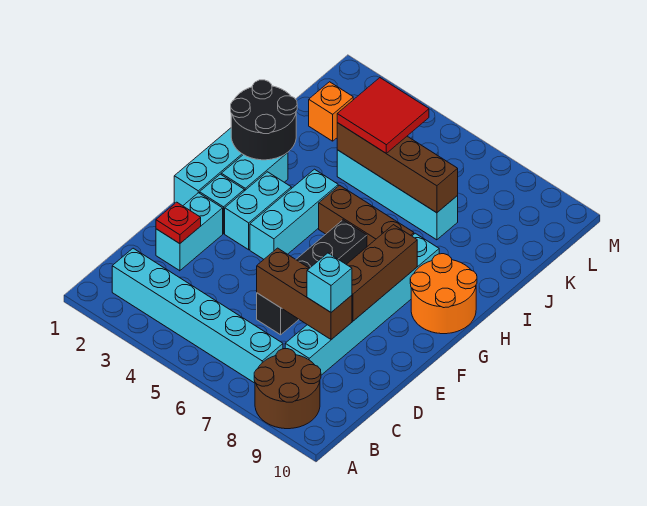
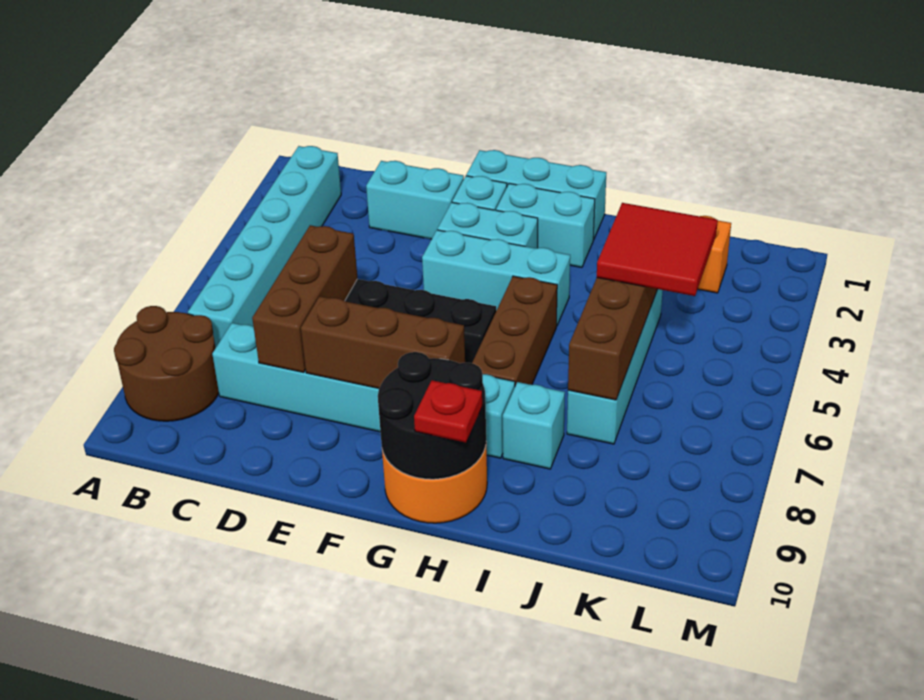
red plate D2 level 2 -> red plate H10 level 3
cyan brick D8 level 3 -> cyan brick I8 level 1
black round brick H1:I2 level 2 -> black round brick G9:H10 level 2

